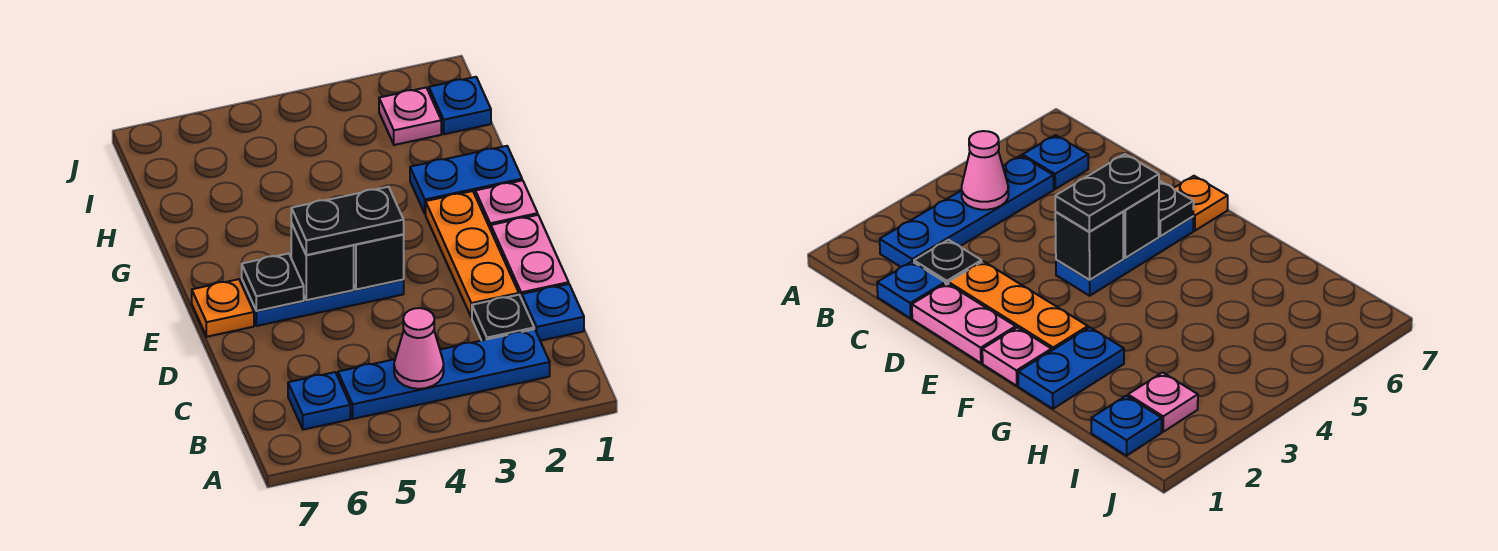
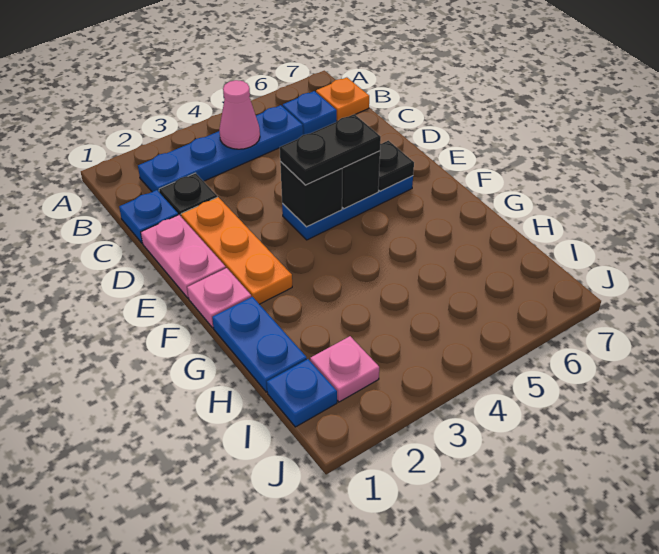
orange plate E7 level 1 -> orange plate B7 level 1
blue plate G1:G2 level 1 -> blue plate G1:H1 level 1

